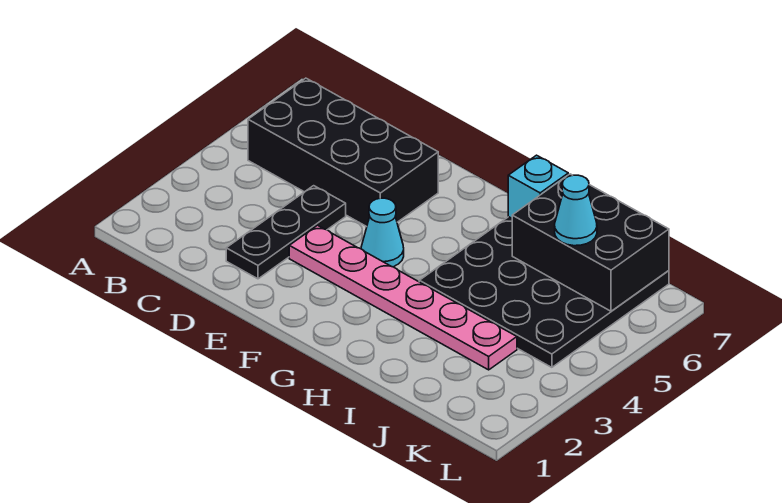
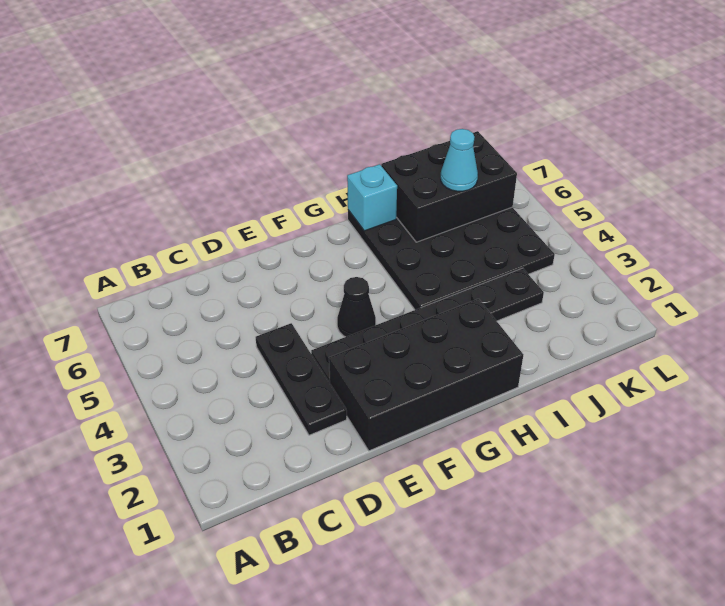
black brick B5:E6 level 1 -> black brick E1:H2 level 1
pink plate E3:J3 level 1 -> black plate E3:J3 level 1
cyan cone F4 level 1 -> black cone F4 level 1

